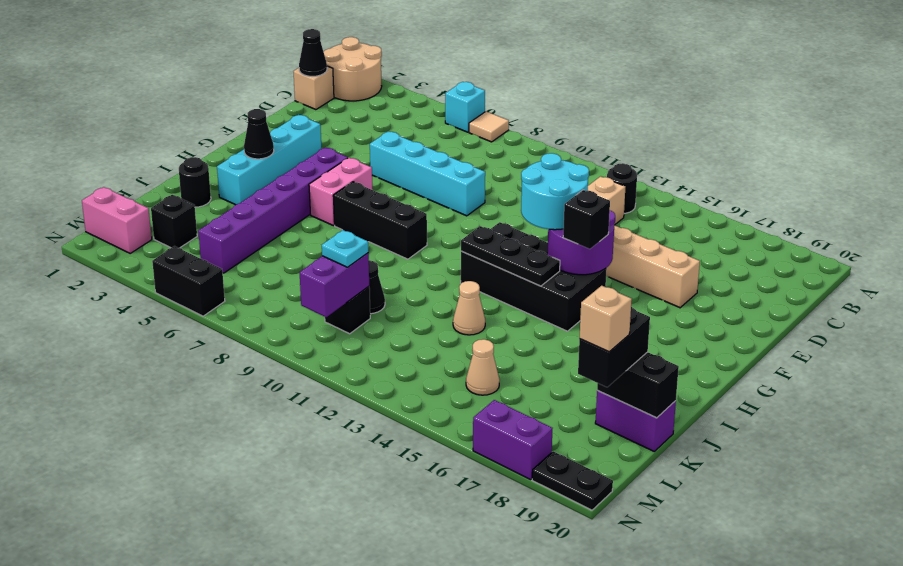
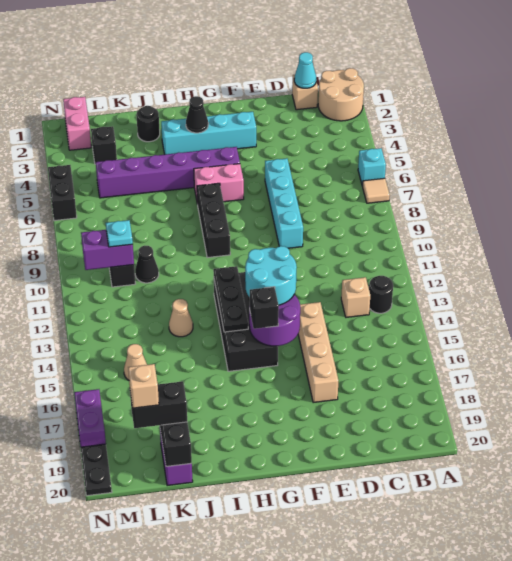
black cone C1 level 2 -> cyan cone C1 level 2

